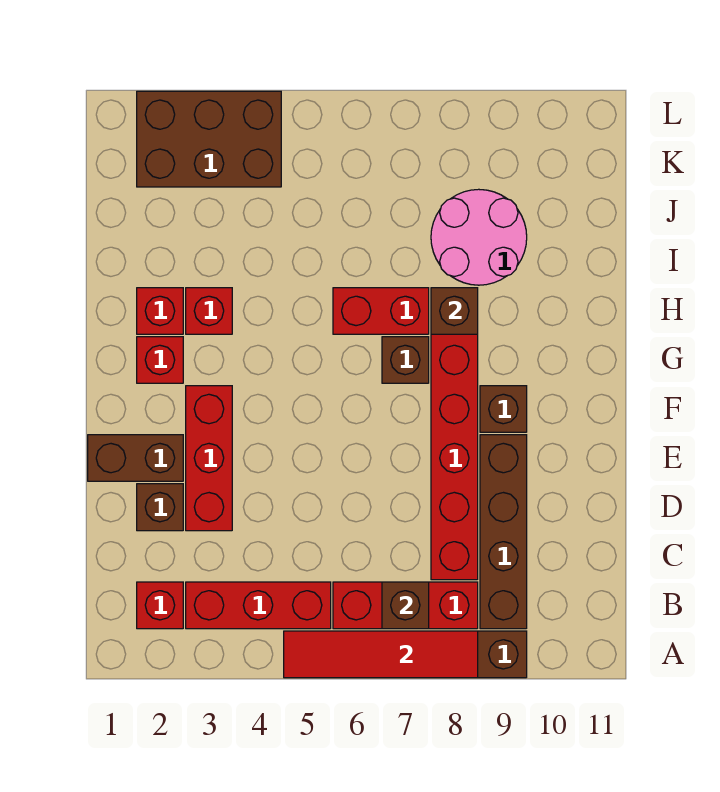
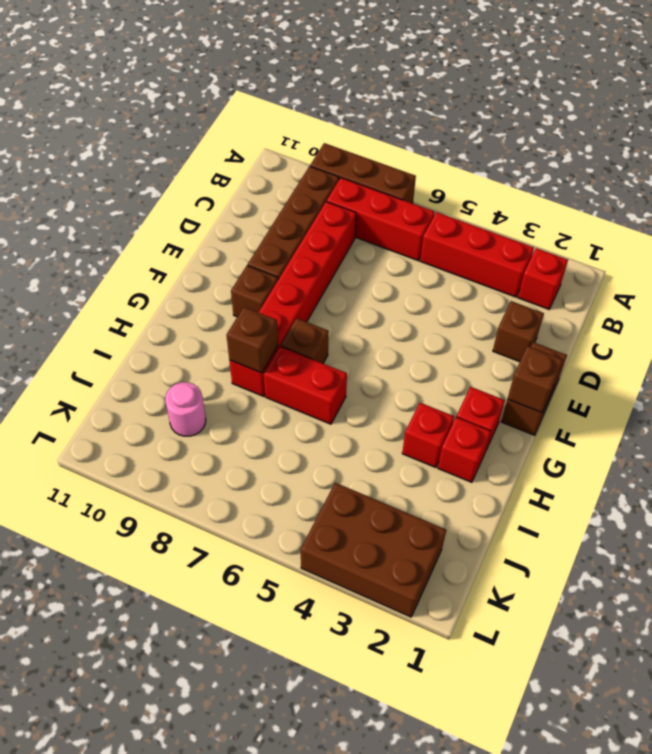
red tile A5:A8 level 2 -> none
brown brick B7 level 2 -> brown brick F1 level 2
red brick D3:F3 level 1 -> none
brown brick E1:E2 level 1 -> brown brick E1:F1 level 1
pink round brick I8:J9 level 1 -> pink round brick J9 level 1

